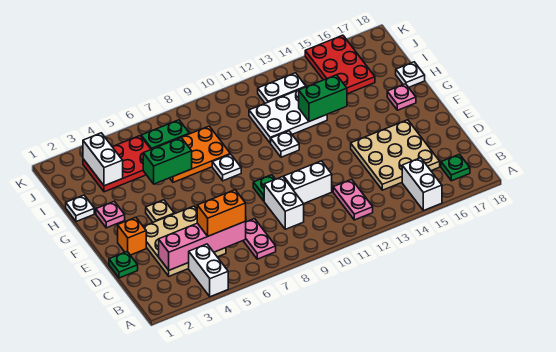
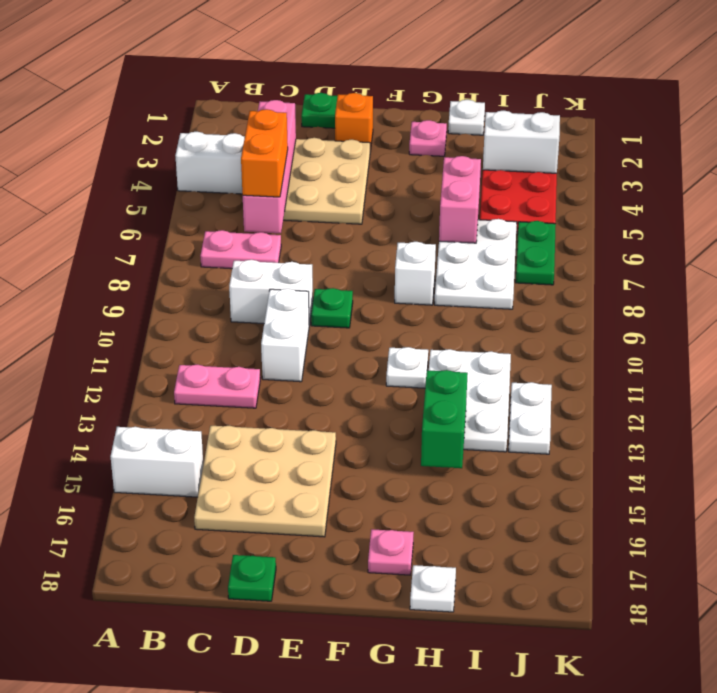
green plate B17 level 1 -> green plate D18 level 1
tan plate F4 level 1 -> none
white plate G8 level 1 -> white brick G8 level 1
green brick H5:H6 level 2 -> pink brick H5:H6 level 2
orange plate H6:I8 level 1 -> white plate H6:I8 level 1
red plate I15:K16 level 1 -> none

